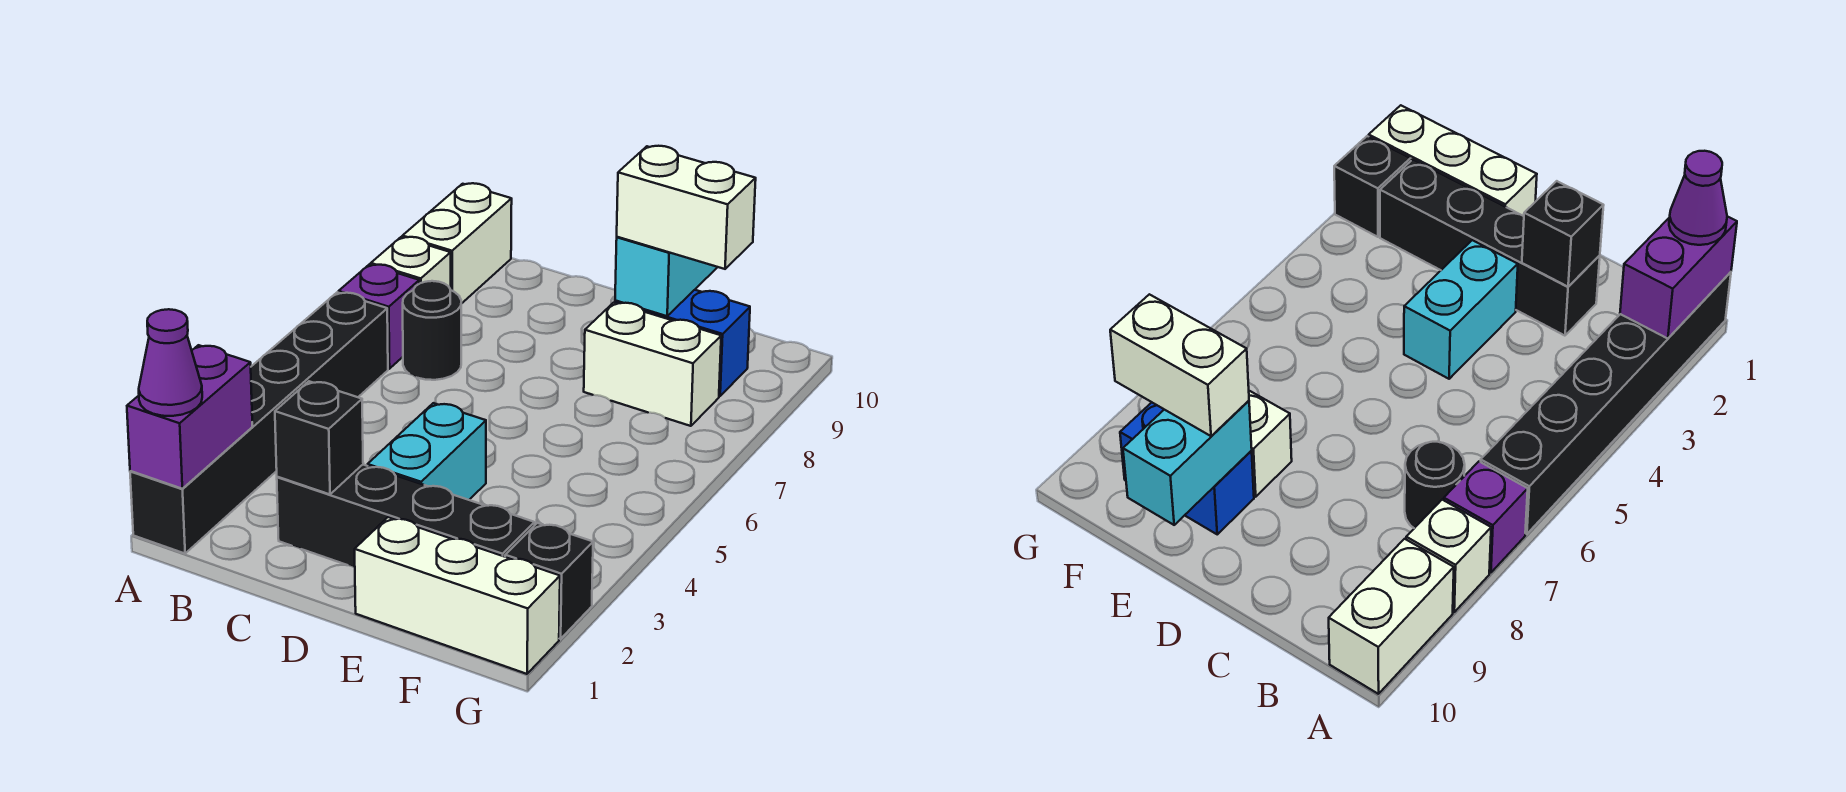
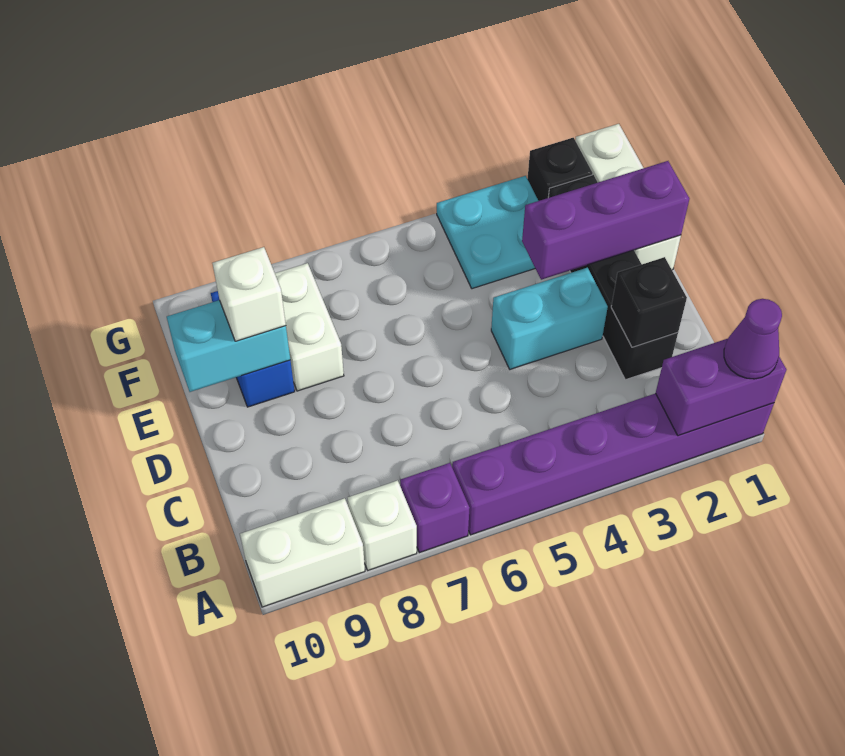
black brick A1:A6 level 1 -> purple brick A1:A6 level 1
black round brick B7 level 1 -> none
none -> purple brick E1:E3 level 2
white brick E9:F9 level 3 -> white brick E9 level 3
none -> cyan plate F3:G4 level 1

